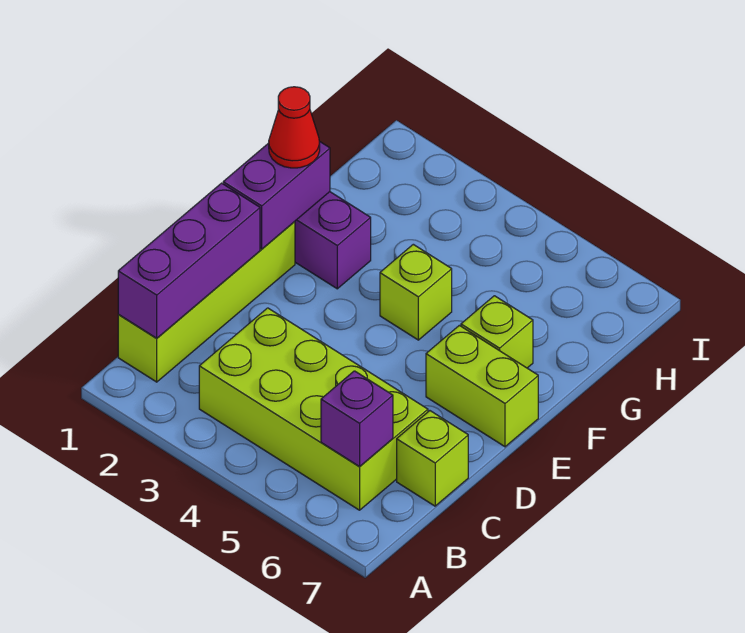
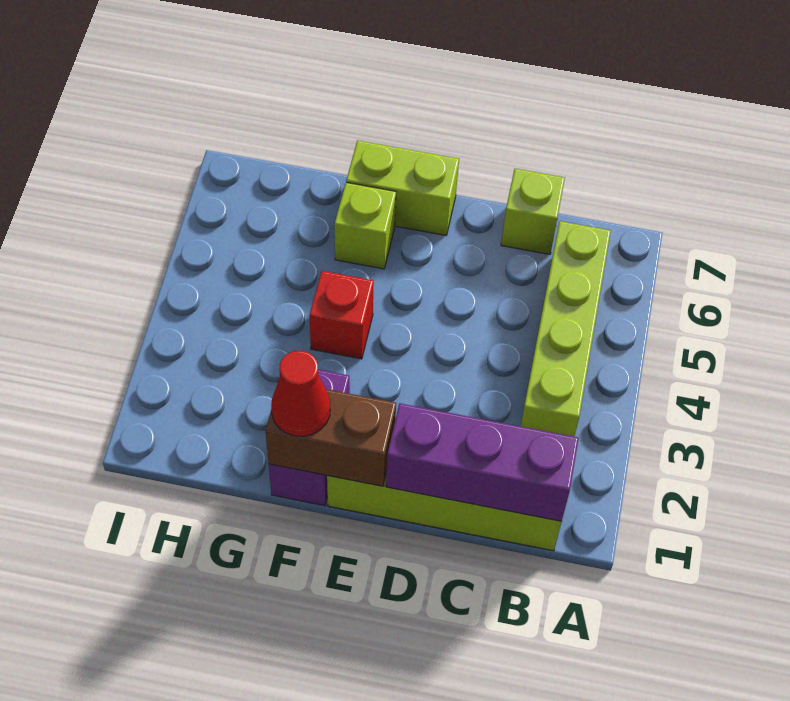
lime brick B3:C6 level 1 -> lime brick B3:B6 level 1
purple brick B6 level 2 -> none
purple brick E1:F1 level 2 -> brown brick E1:F1 level 2
lime brick E6:E7 level 1 -> lime brick E7:F7 level 1
lime brick F4 level 1 -> red brick F4 level 1

